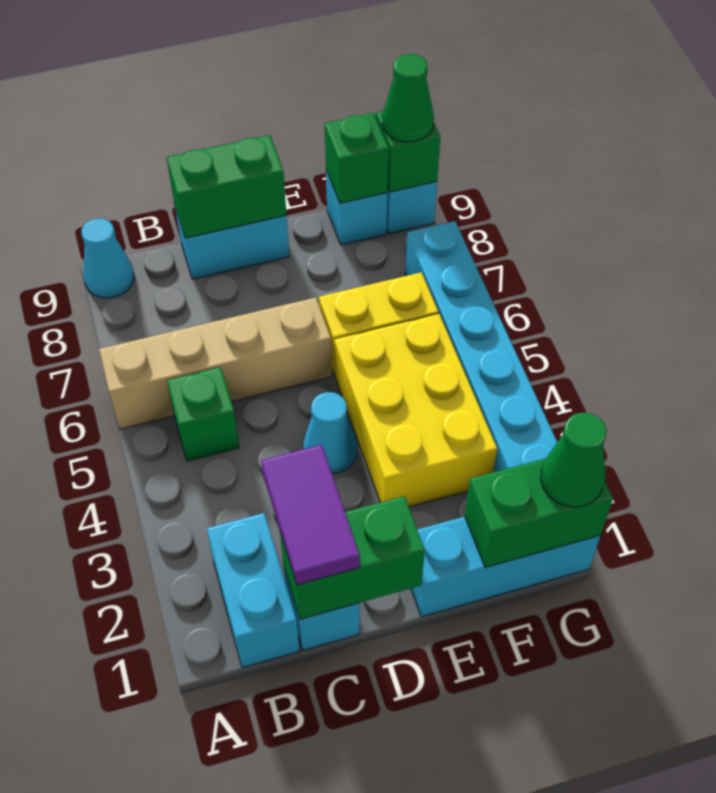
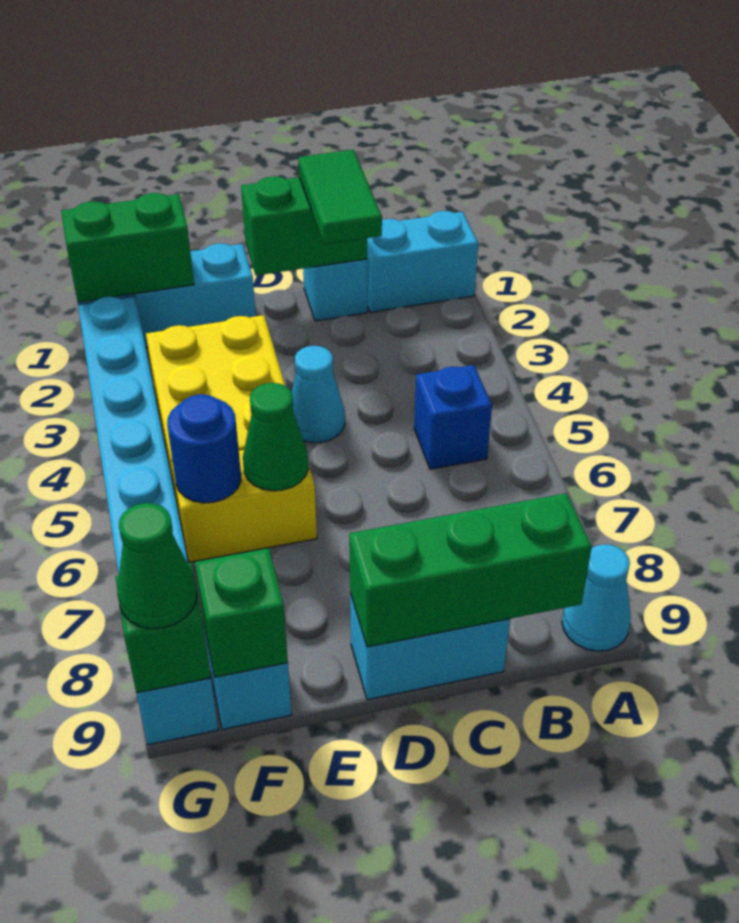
tan brick A6:D6 level 1 -> none
cyan brick B1:B2 level 1 -> cyan brick A1:B1 level 1
green brick B5 level 1 -> blue brick B5 level 1
purple tile C1:C2 level 3 -> green tile C1:C2 level 3
green brick C9:D9 level 2 -> green brick B9:D9 level 2
none -> blue round brick F6 level 2
green cone G1 level 3 -> green cone E6 level 2

